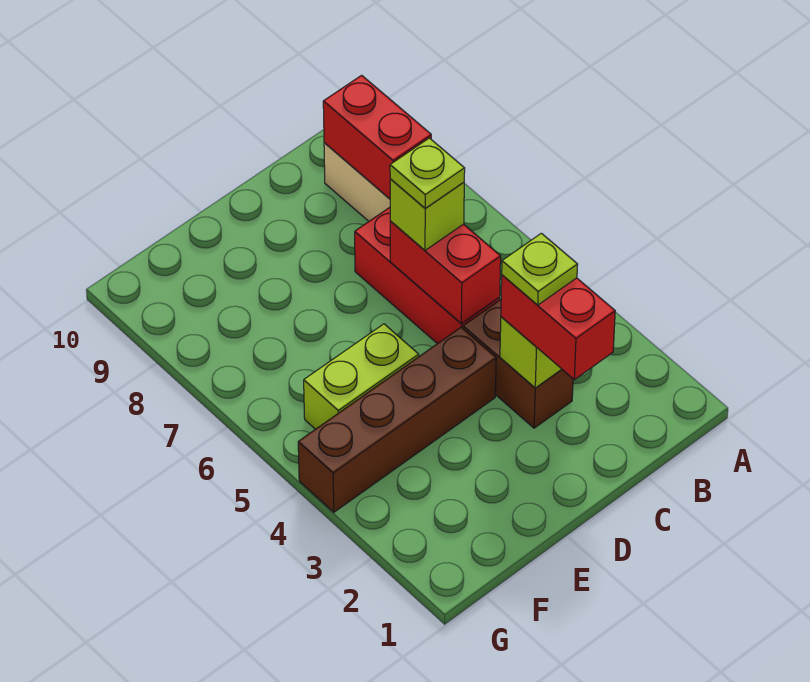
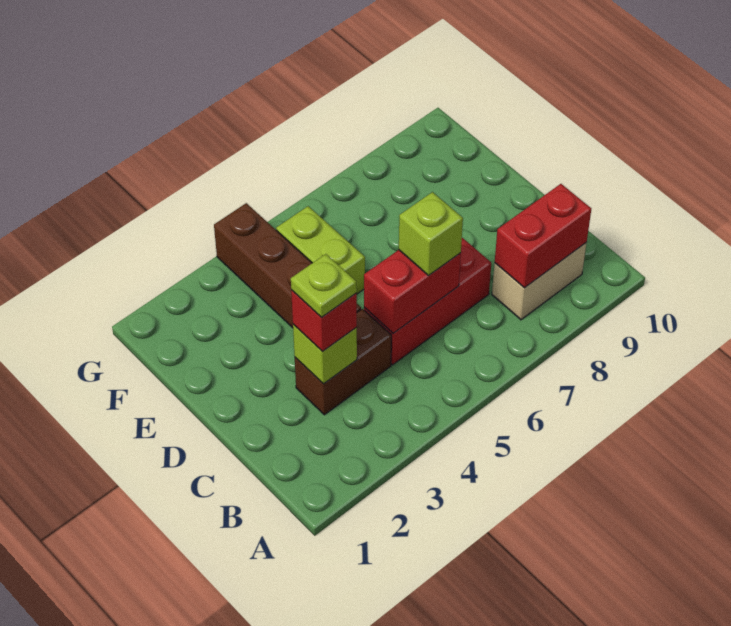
red brick C2:C3 level 3 -> red brick C3 level 3
lime plate C6 level 4 -> none

